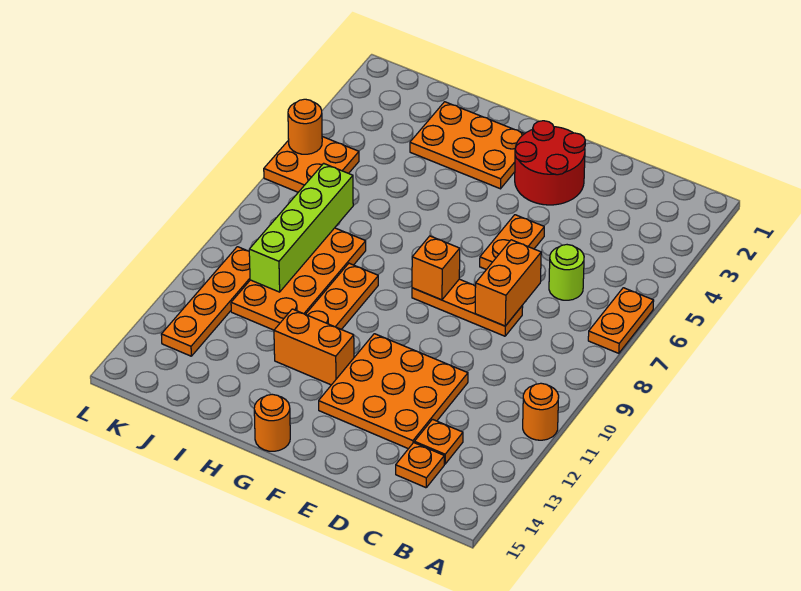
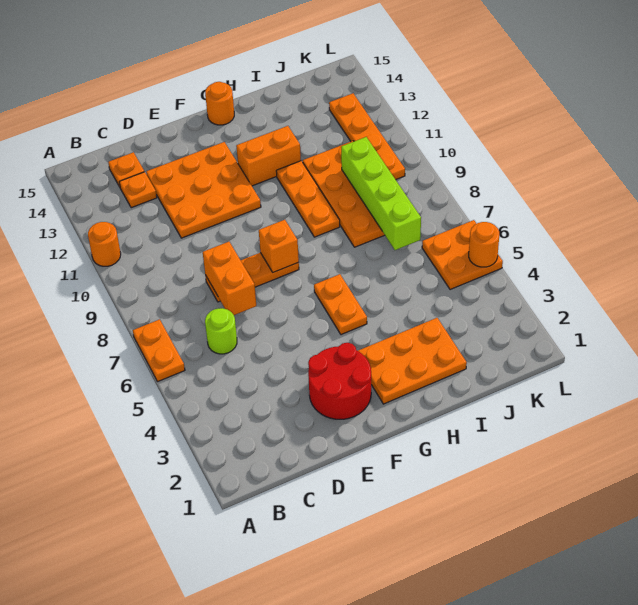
orange plate E5:E6 level 1 -> orange plate G5:G6 level 1

